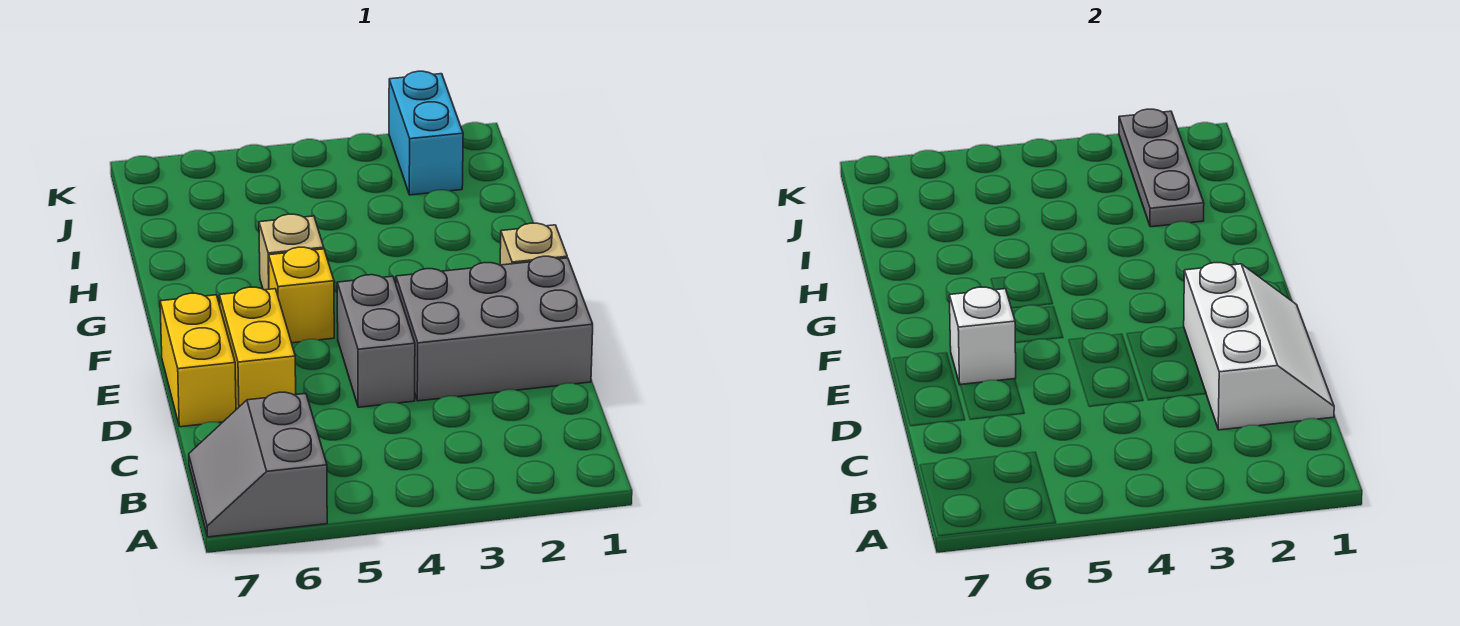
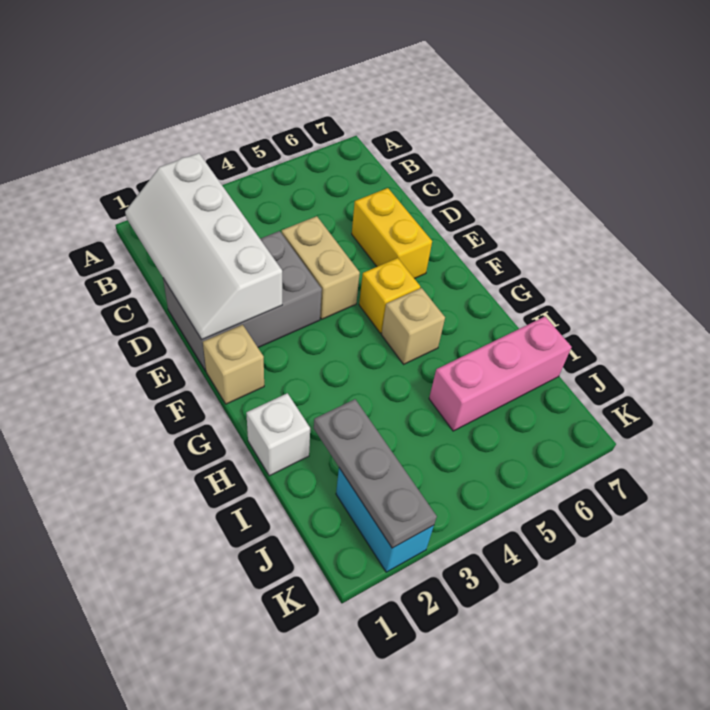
grey slope A6:B7 level 1 top 6 -> none
white slope C1:E2 level 2 top 2 -> white slope B1:E2 level 2 top 2
grey brick D4:E4 level 1 -> tan brick D4:E4 level 1
yellow brick D7:E7 level 1 -> none
white brick E6 level 2 -> white brick H1 level 1
none -> pink brick I5:I7 level 1

